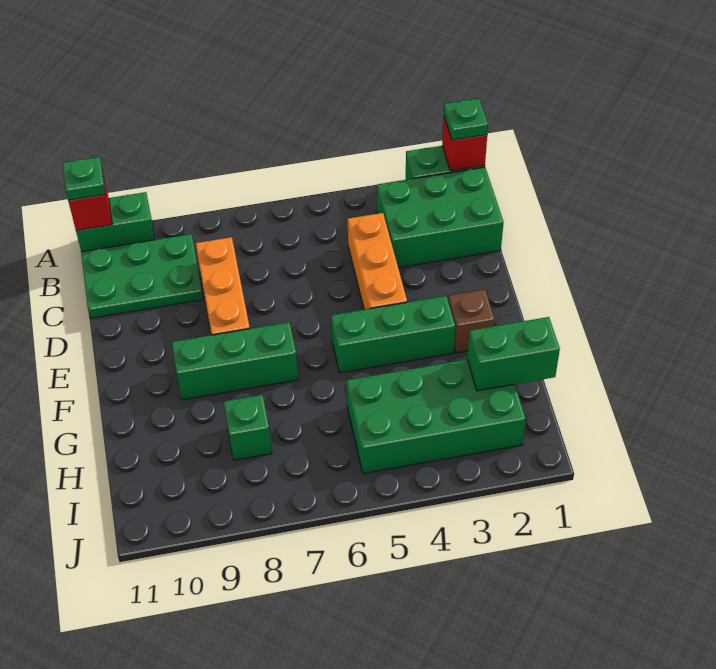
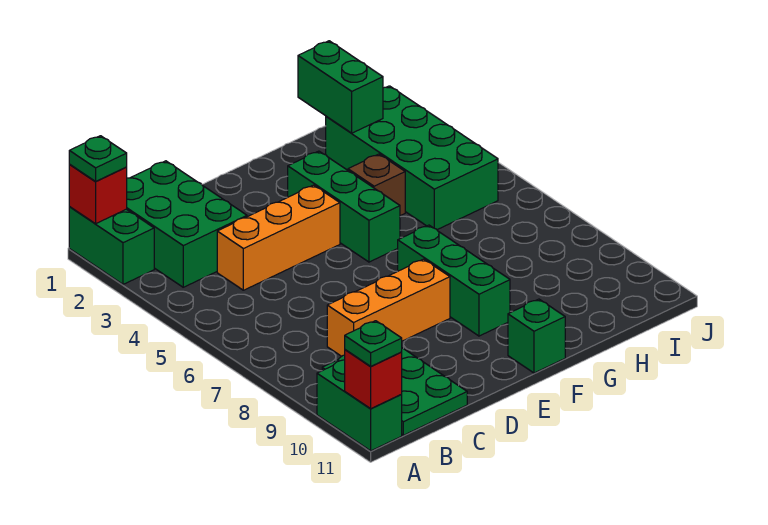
brown brick F2 level 1 -> brown brick G4 level 1
green brick H8 level 1 -> green brick F11 level 1

